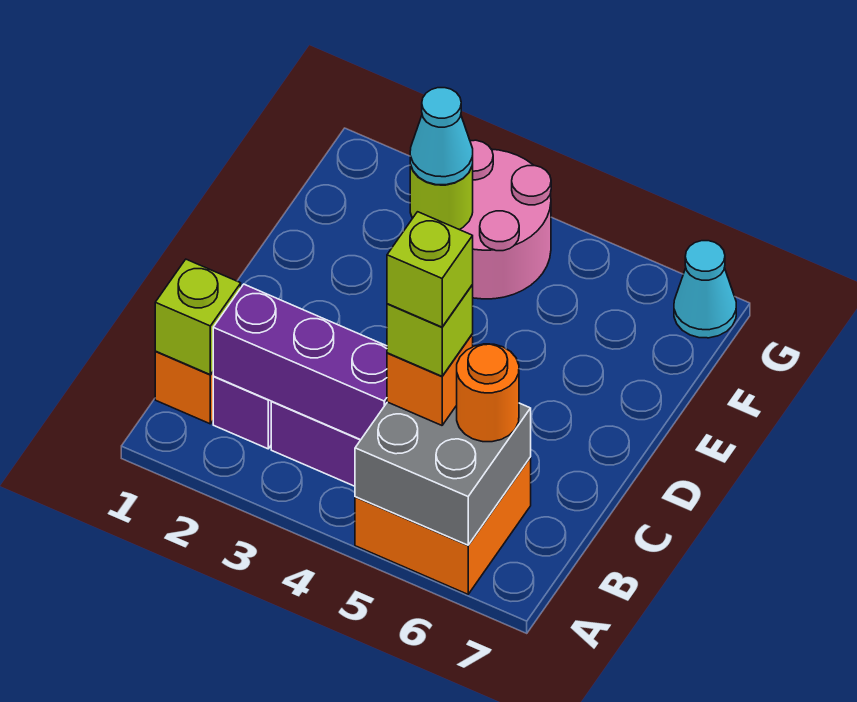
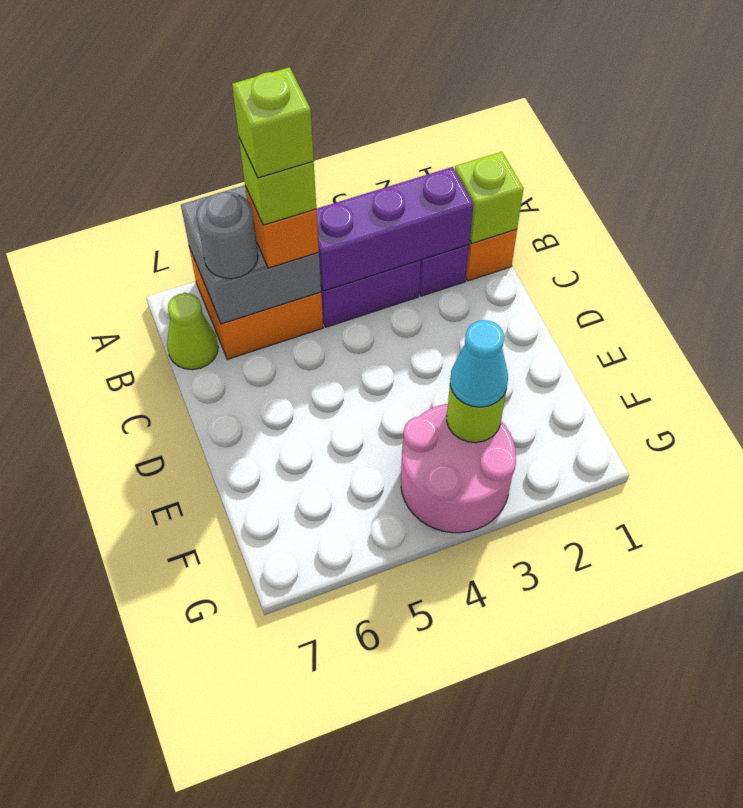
orange round brick B6 level 3 -> grey round brick B6 level 3
none -> lime cone B7 level 1
cyan cone G7 level 1 -> none

